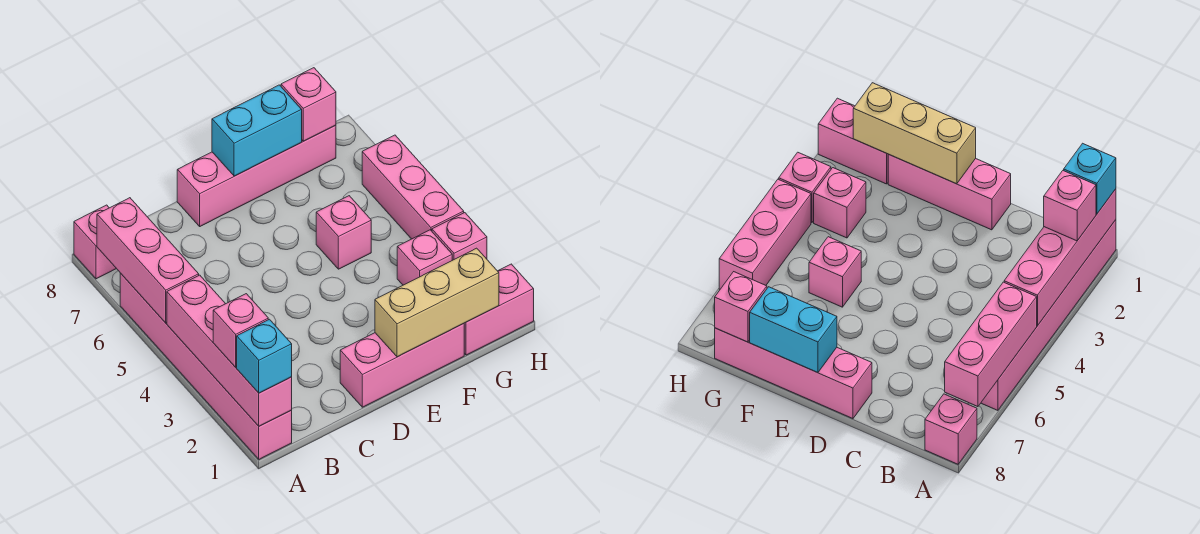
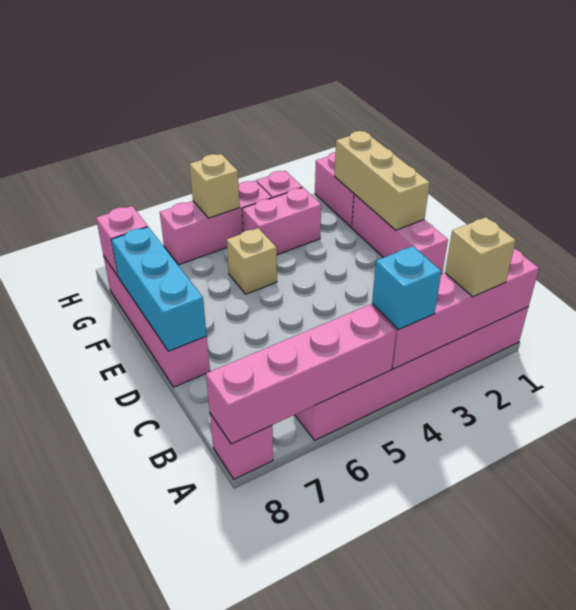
cyan brick A1 level 3 -> cyan brick A4 level 3
pink brick A2 level 3 -> tan brick A2 level 3
pink brick A5:A7 level 2 -> pink brick A5:A8 level 2
cyan brick E8:F8 level 2 -> cyan brick D8:F8 level 2
pink brick F5 level 1 -> tan brick F5 level 1
pink brick G3 level 1 -> pink brick G3:G4 level 1
none -> tan brick H5 level 2

